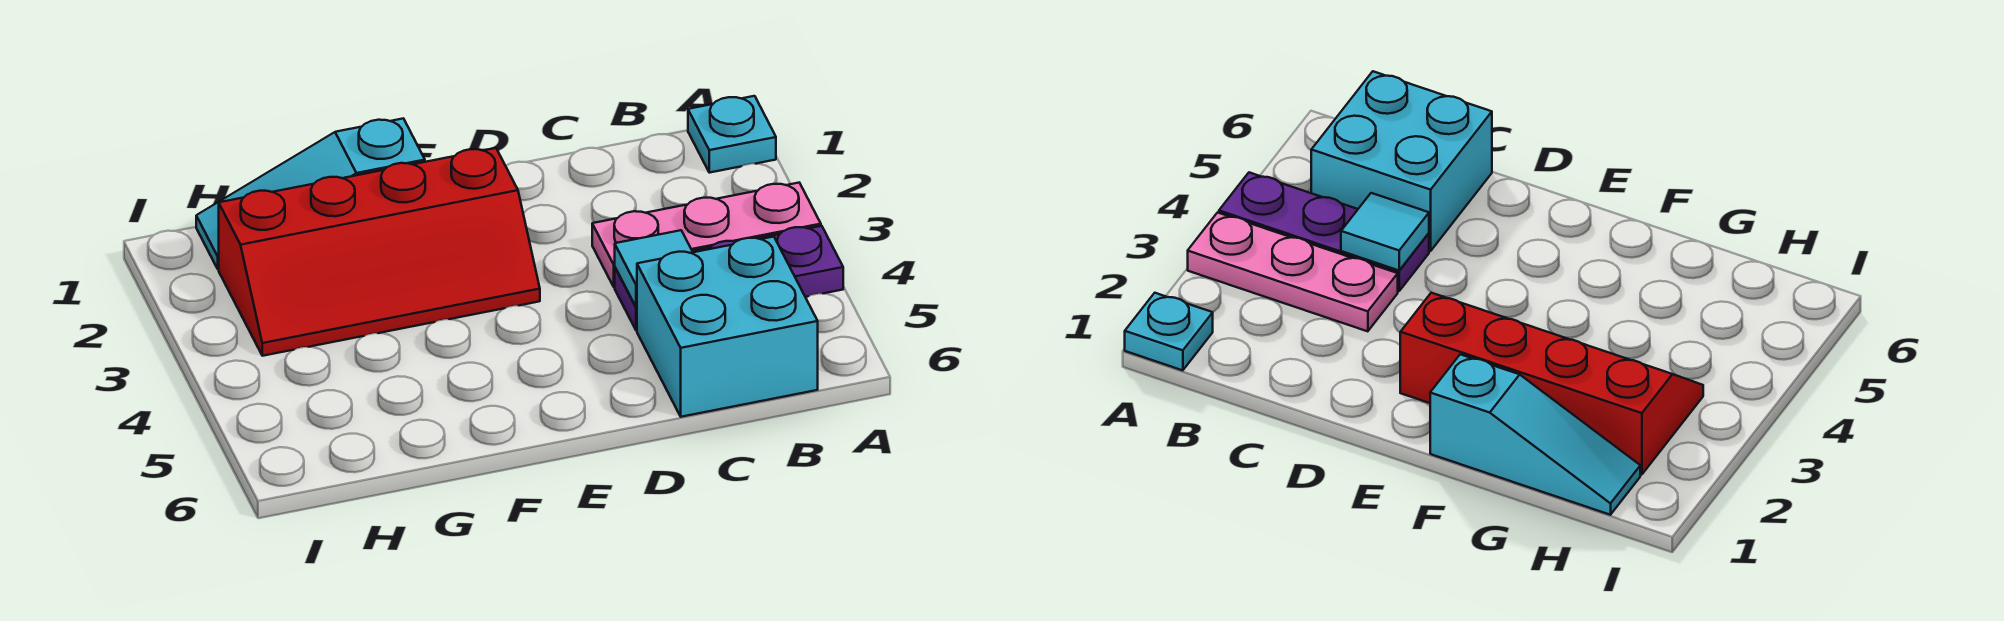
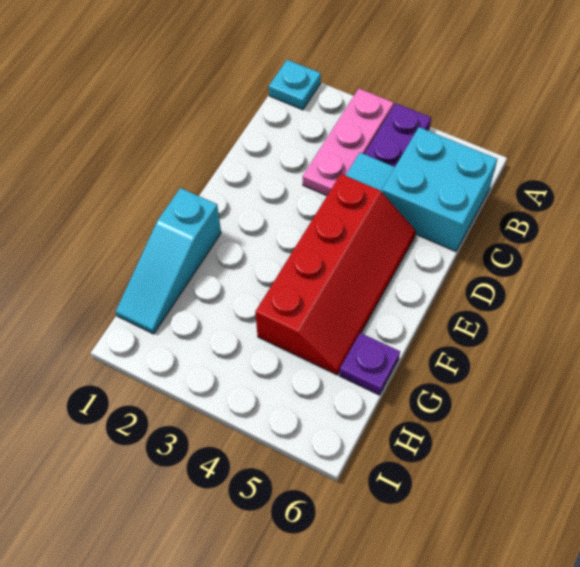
red slope E2:H3 level 1 top 2 -> red slope D4:G5 level 1 top 4
none -> purple plate G6 level 1

